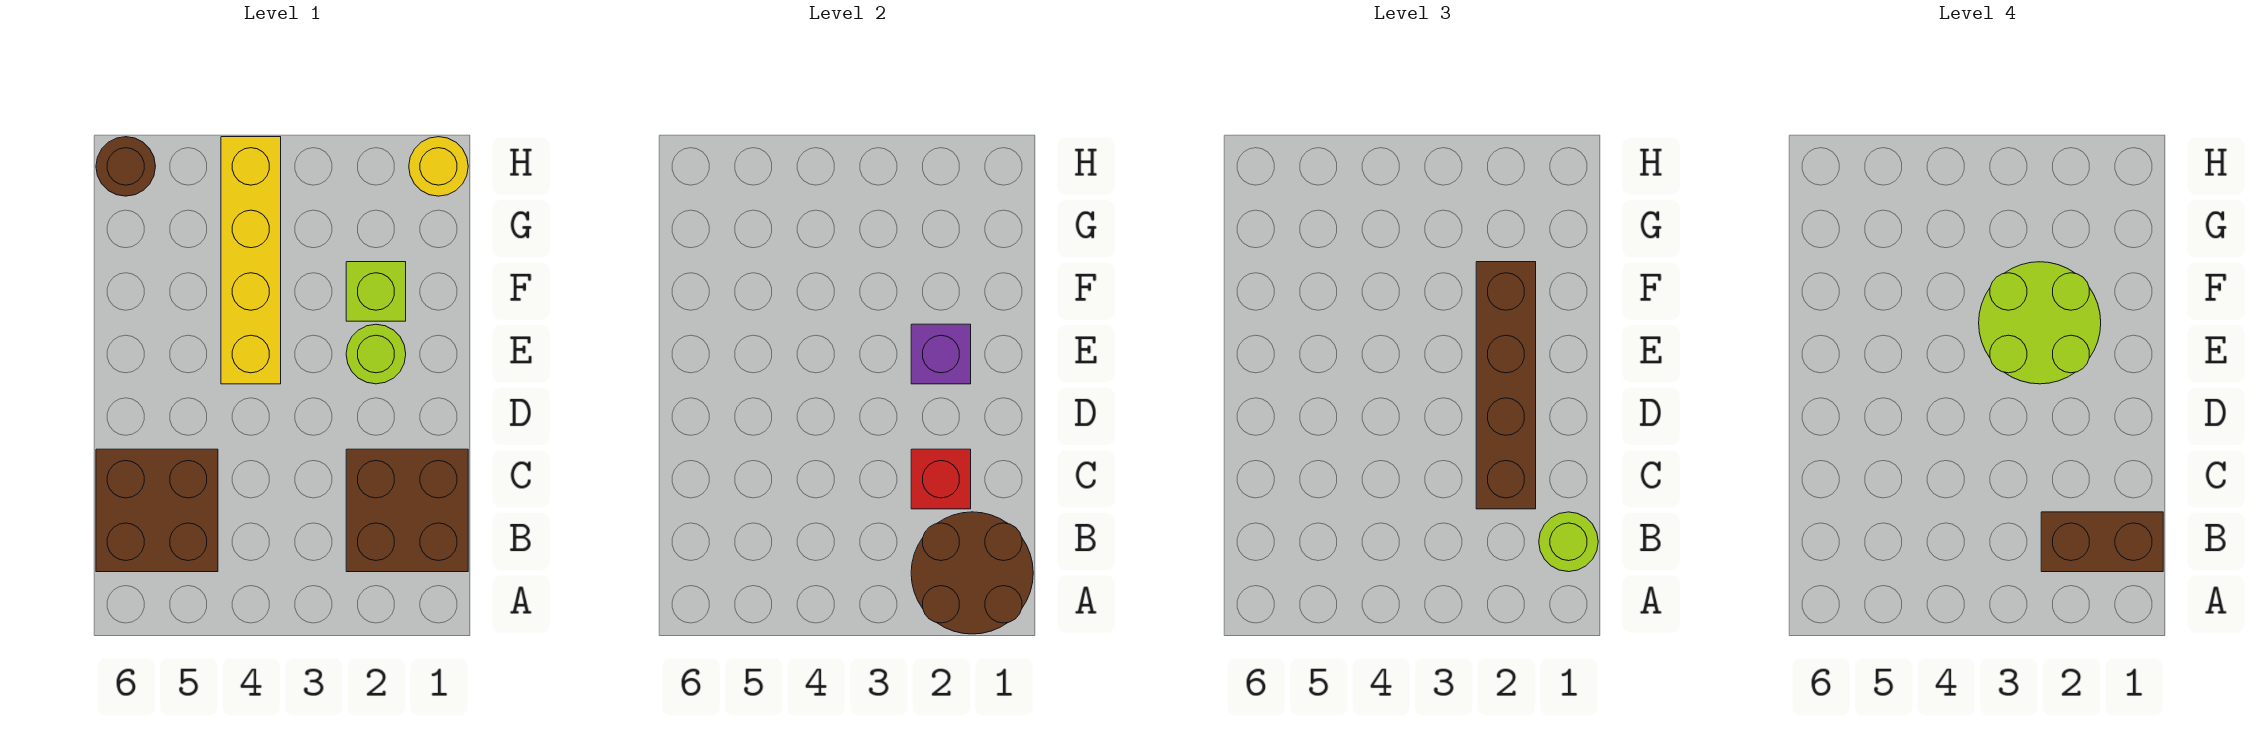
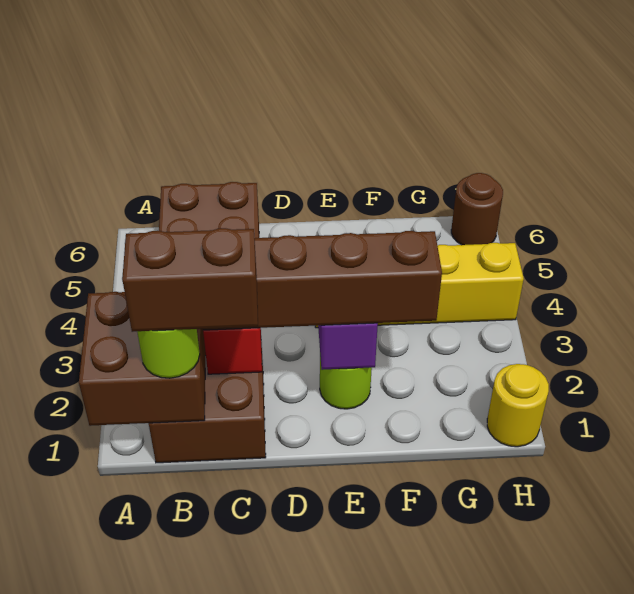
brown round brick A1:B2 level 2 -> brown brick A1:B2 level 2
brown brick B1:B2 level 4 -> brown brick B1:C1 level 4
lime round brick E2:F3 level 4 -> none
lime brick F2 level 1 -> none

